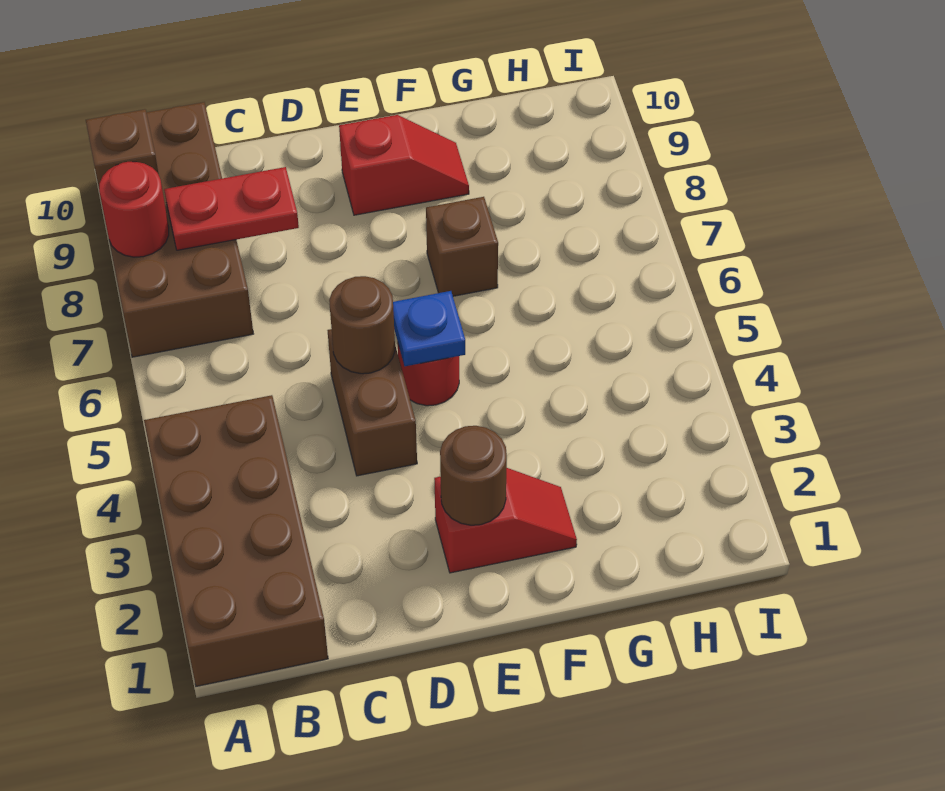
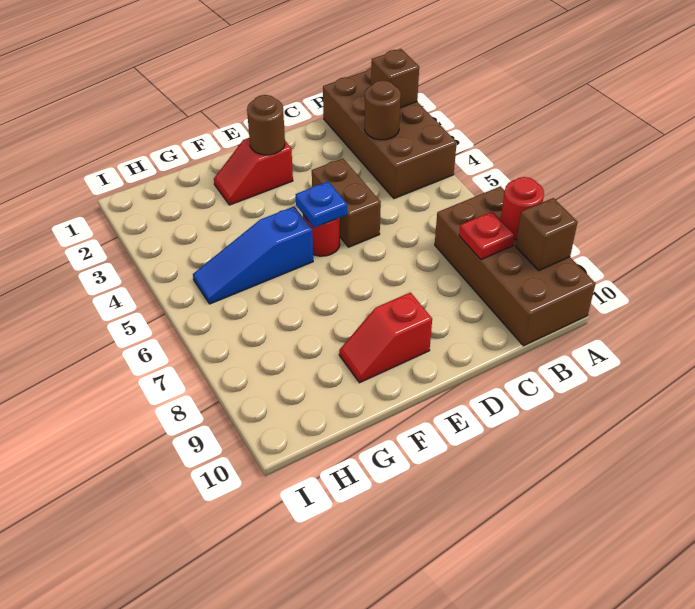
red plate B8:C8 level 2 -> red plate B8 level 2
brown round brick D5 level 2 -> brown round brick B3 level 2
none -> blue slope F5:H5 level 1 top F
brown brick F7 level 1 -> brown brick A2 level 2

